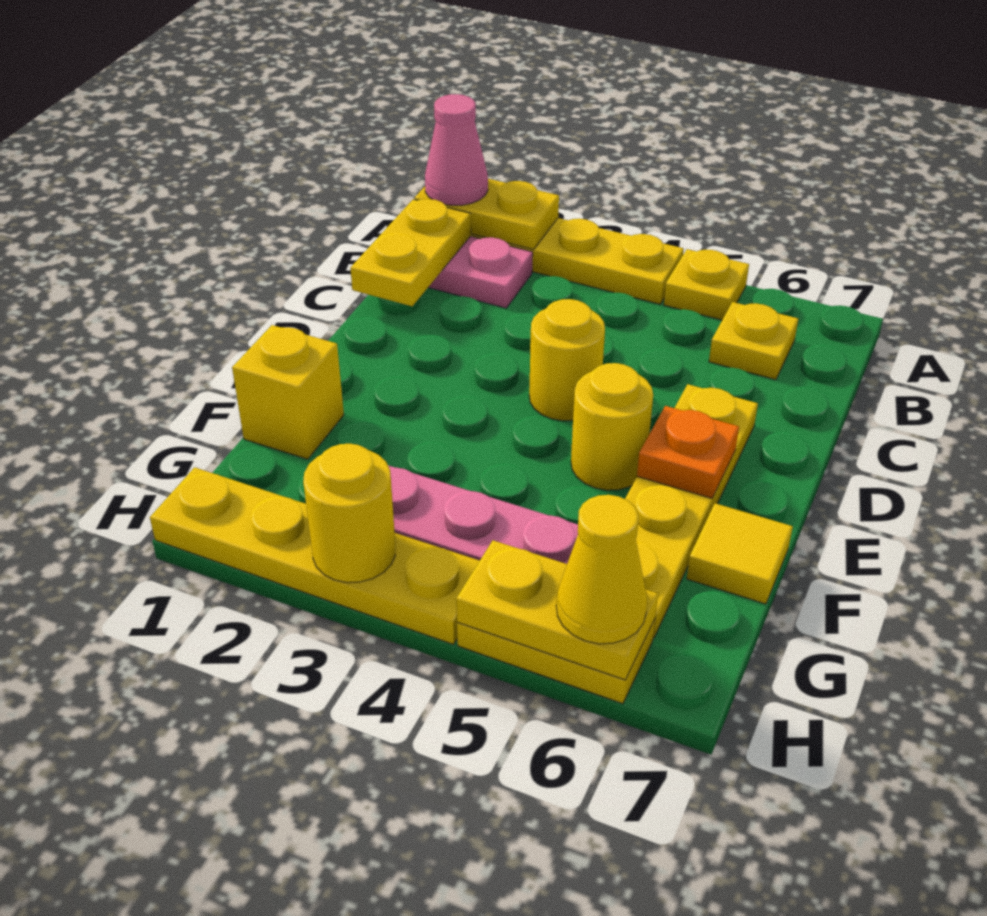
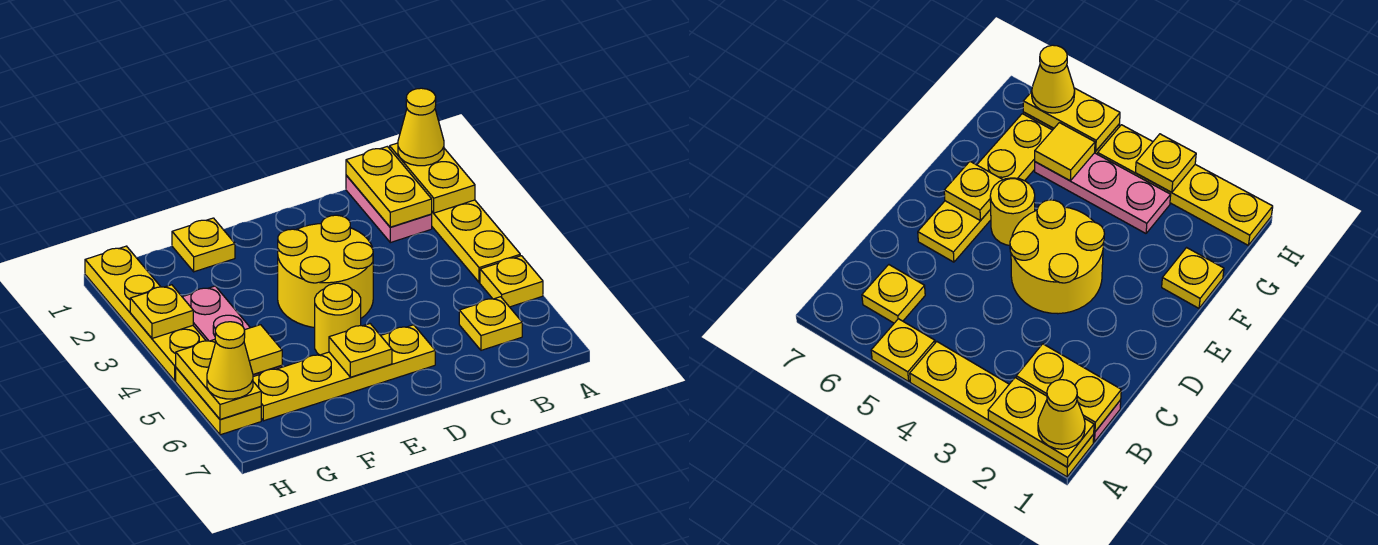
pink cone A1 level 3 -> yellow cone A1 level 3
yellow plate B1:C1 level 2 -> yellow plate B1:B2 level 2
yellow round brick D4 level 1 -> yellow round brick D3:E4 level 1
orange plate E6 level 2 -> yellow plate E6 level 2
yellow brick F1 level 1 -> yellow plate F1 level 1
yellow tile F7 level 1 -> yellow tile G5 level 2
yellow round brick H3 level 2 -> yellow plate H3 level 2

